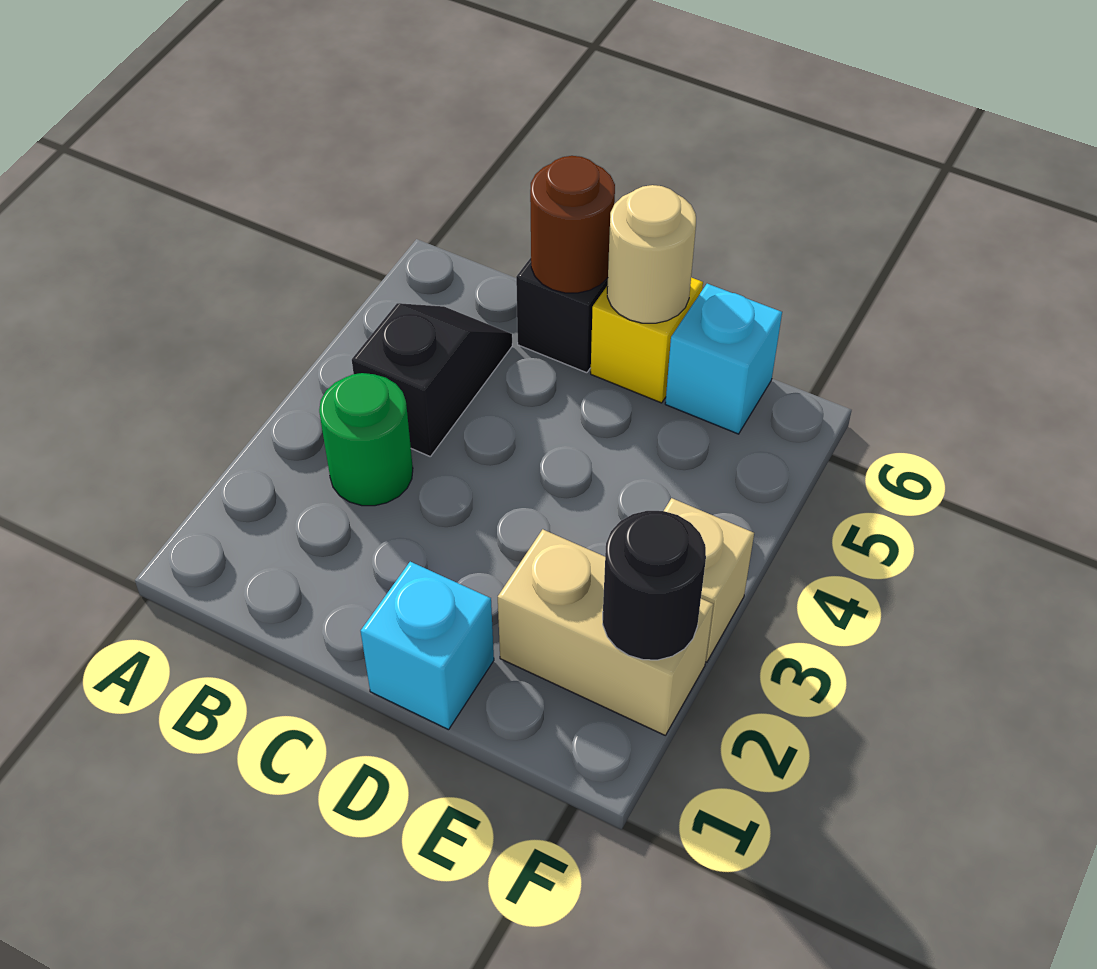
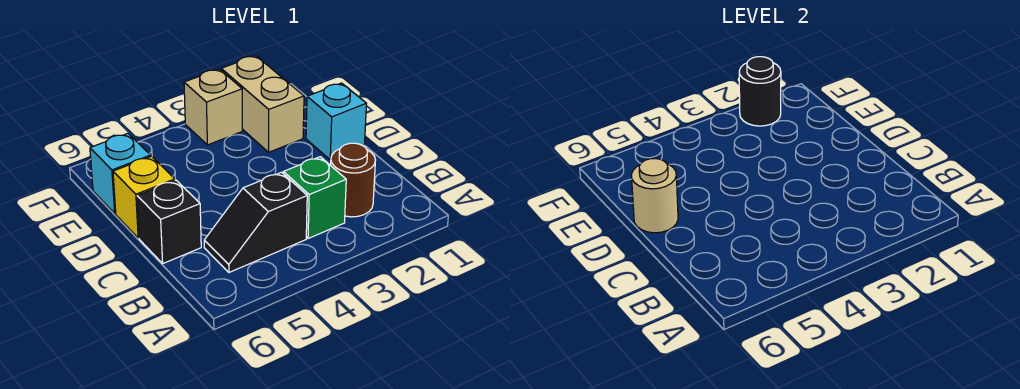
green round brick B3 level 1 -> green brick B3 level 1
brown round brick C6 level 2 -> brown round brick B2 level 1

